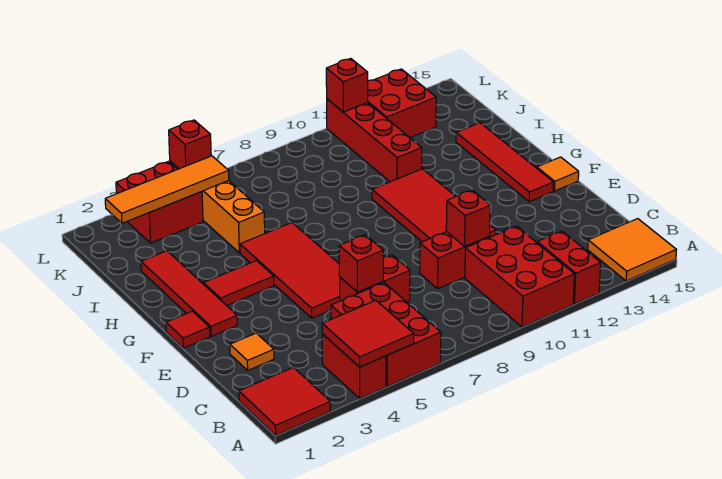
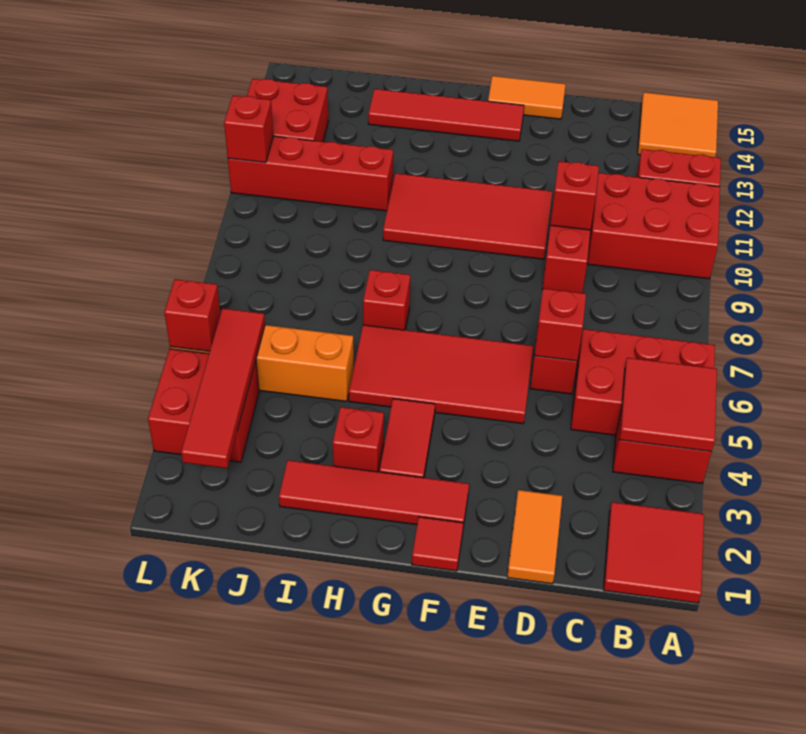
orange tile D2 level 1 -> orange tile D1:D2 level 1
orange tile F15 level 1 -> orange tile E15:F15 level 1
none -> red brick H3 level 1
none -> red brick H7 level 1
orange tile K2:K5 level 2 -> red tile K2:K5 level 2

